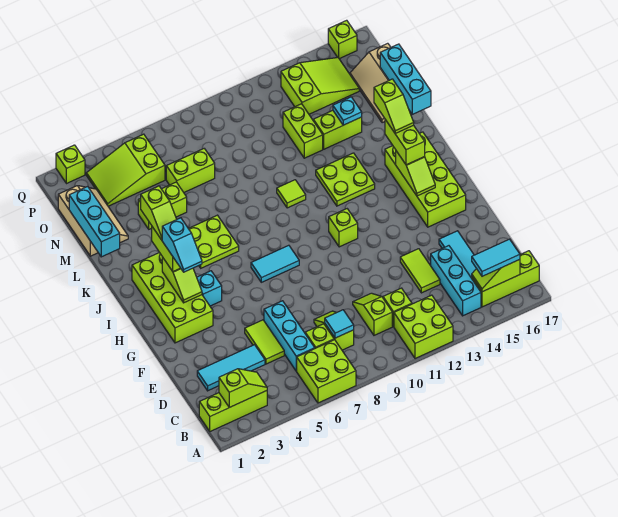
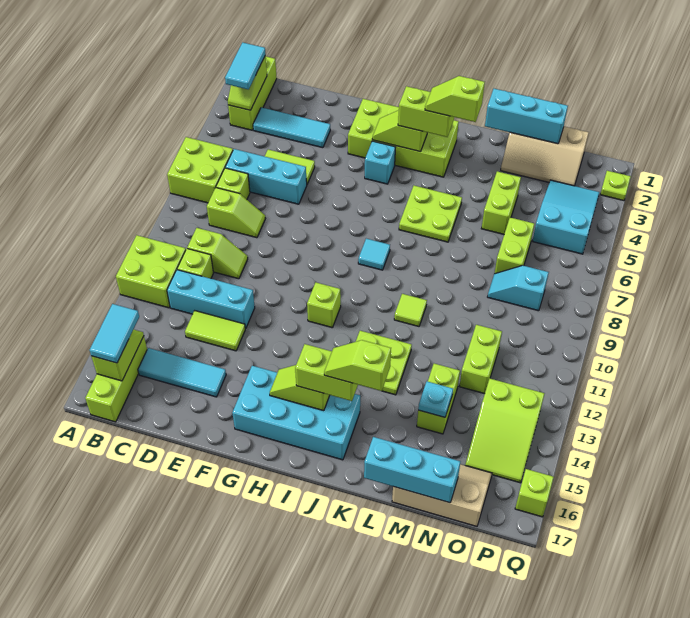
cyan brick B14:D14 level 1 -> cyan brick C12:E12 level 1
cyan tile C8 level 2 -> cyan tile I8 level 1
cyan tile D2:D4 level 1 -> cyan tile C3:E3 level 1
lime brick G15:J16 level 1 -> cyan brick G15:J16 level 1
cyan slope H3:I3 level 4 top I -> cyan slope N8:O8 level 1 top O
cyan tile H7:H8 level 1 -> cyan tile B2:B3 level 3
lime brick M12:N12 level 1 -> lime brick N11:N12 level 1
lime slope O3:P5 level 1 top 5 -> cyan slope O3:P5 level 1 top 5
lime brick Q2 level 1 -> lime plate Q2 level 1

